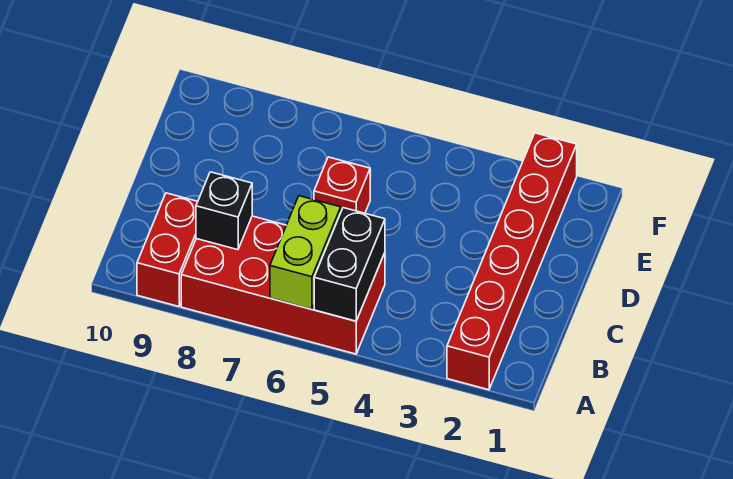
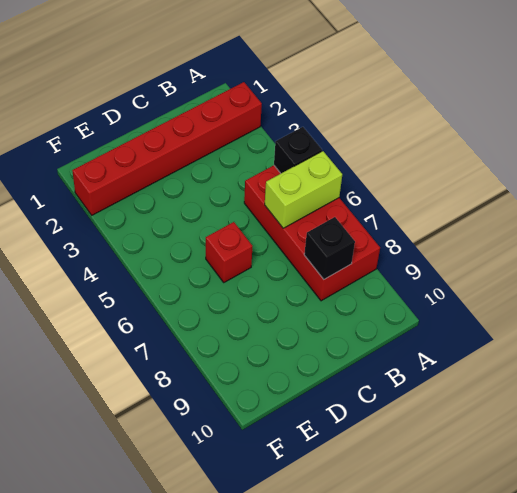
black brick A5:B5 level 2 -> black brick A5 level 2
red brick A9:B9 level 1 -> none

